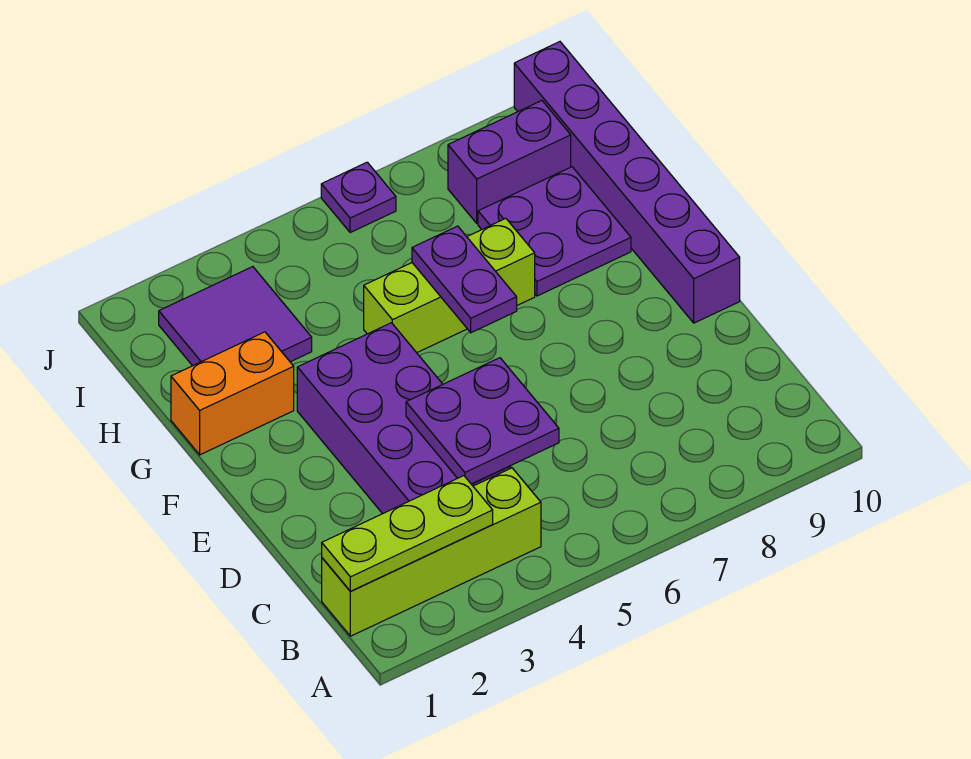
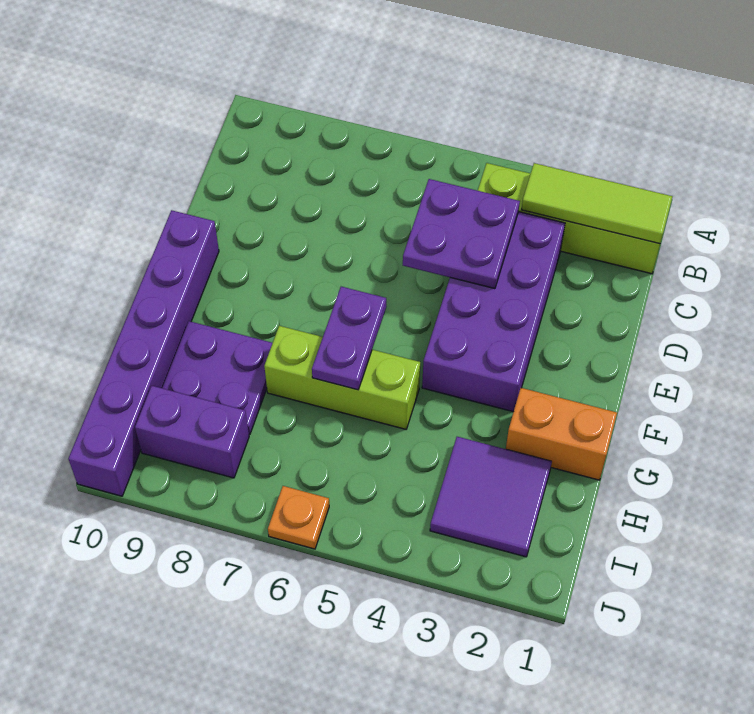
lime plate B1:B3 level 2 -> lime tile B1:B3 level 2
purple plate J6 level 1 -> orange plate J6 level 1

